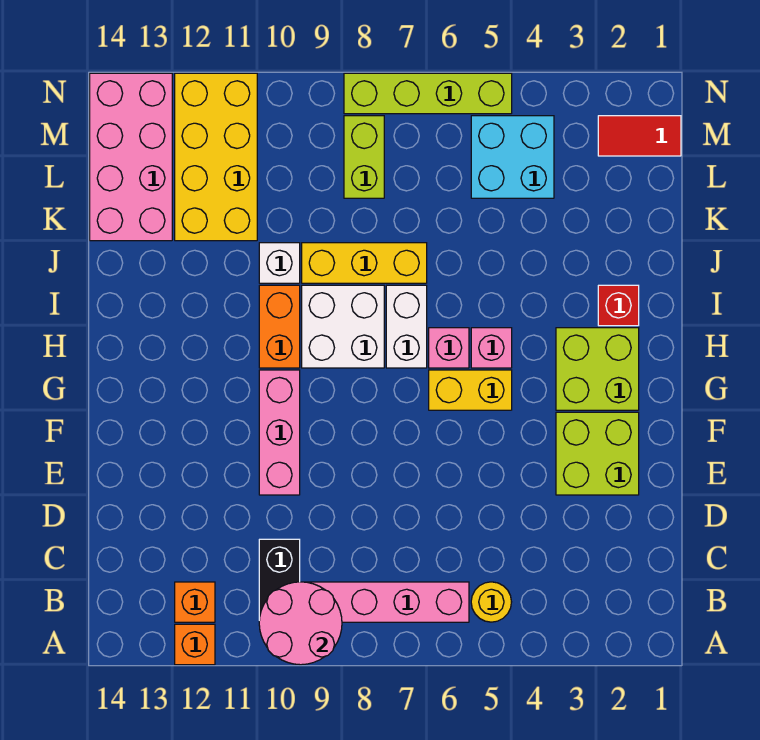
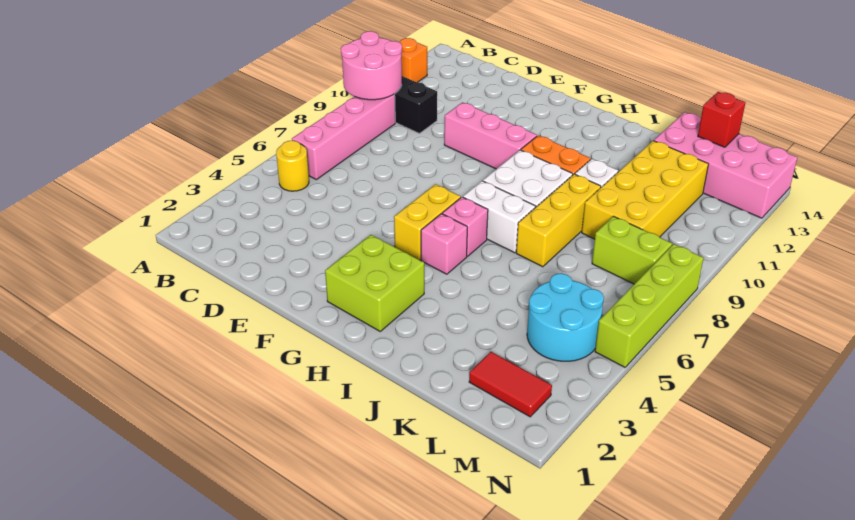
orange brick B12 level 1 -> none
lime brick E2:F3 level 1 -> none
red brick I2 level 1 -> red brick L14 level 2
yellow brick K11:N12 level 1 -> yellow brick K9:L12 level 1
cyan brick L4:M5 level 1 -> cyan round brick L4:M5 level 1
red tile M1:M2 level 1 -> red tile L2:M2 level 1

